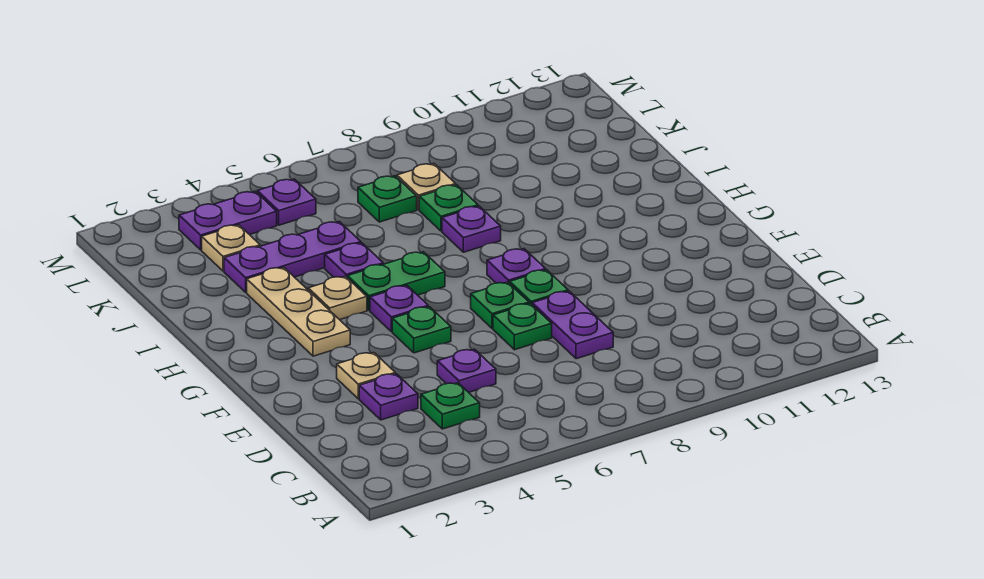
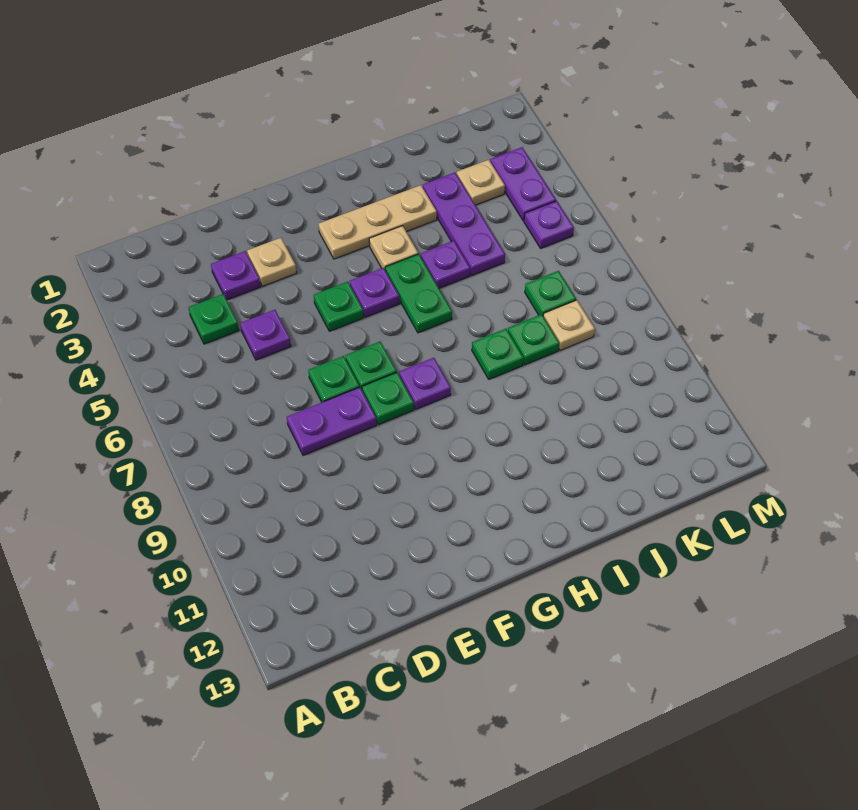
purple plate I8 level 1 -> green plate I8 level 1

